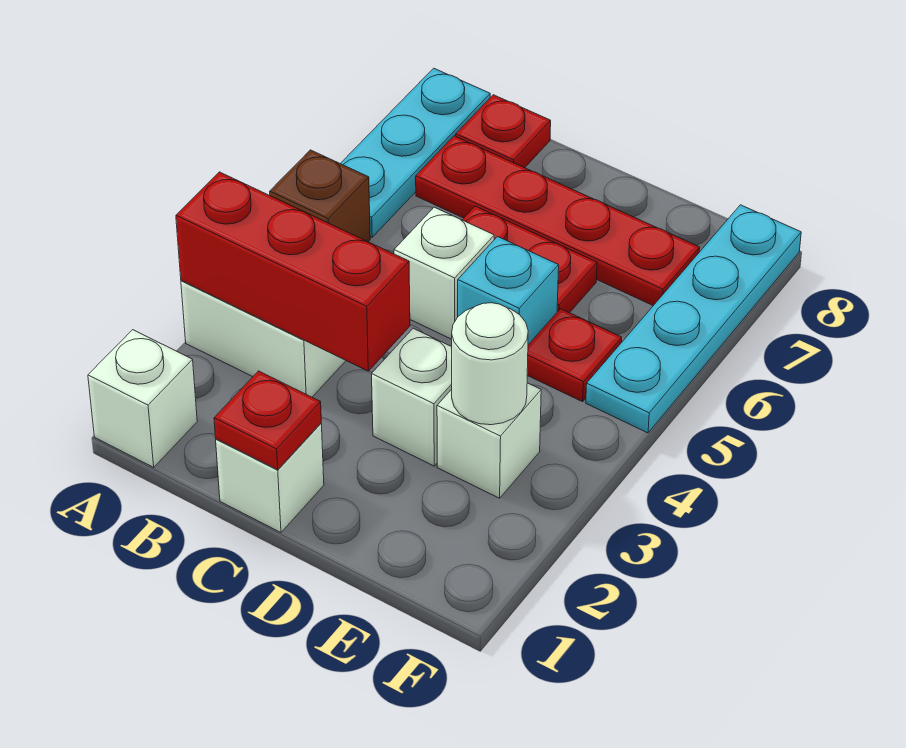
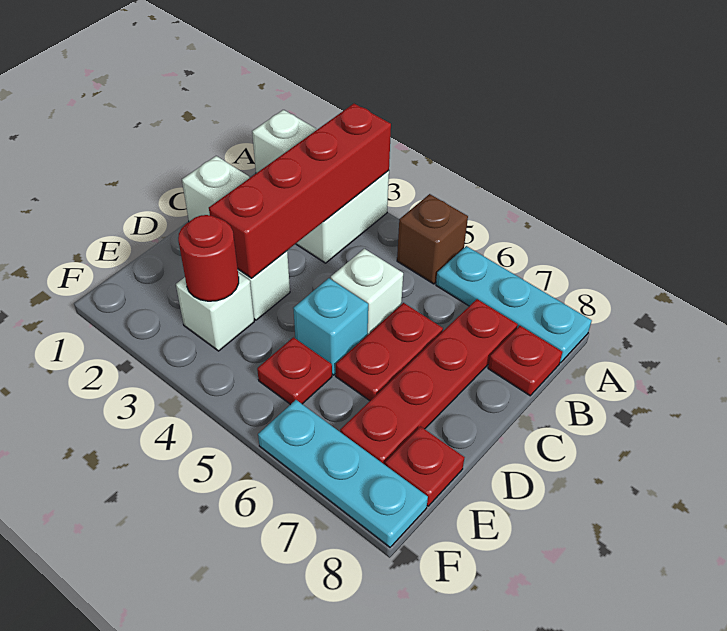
red brick A3:C3 level 2 -> red brick A3:D3 level 2
red plate C1 level 2 -> red plate E8 level 1
white round brick E3 level 2 -> red round brick E3 level 2
cyan plate F5:F8 level 1 -> cyan plate F6:F8 level 1

